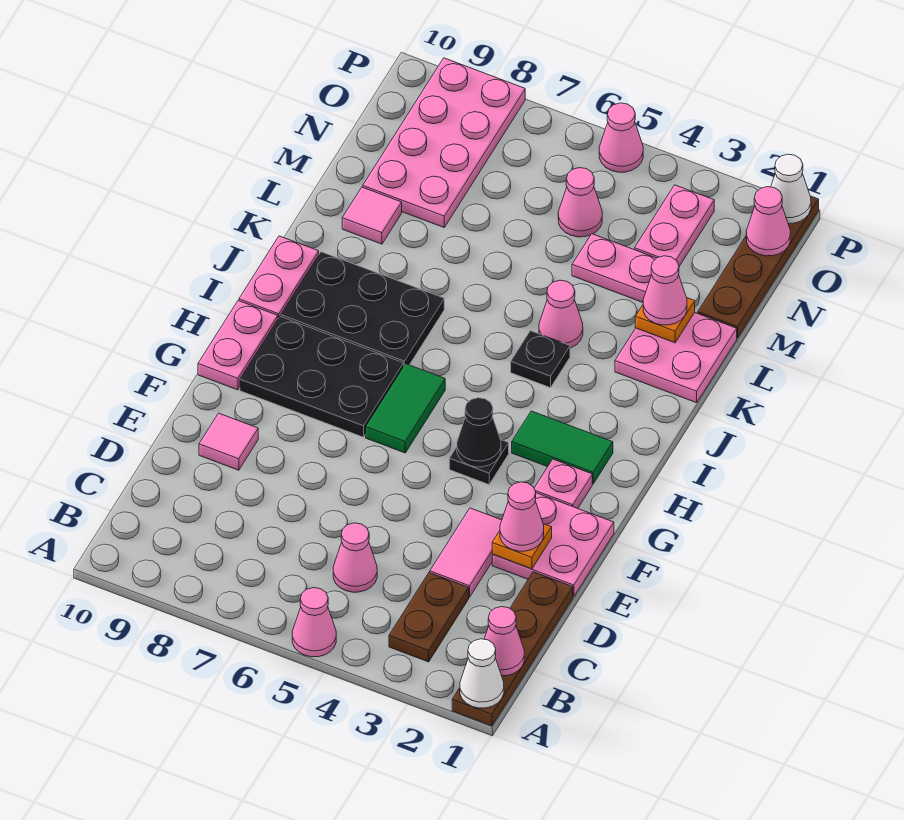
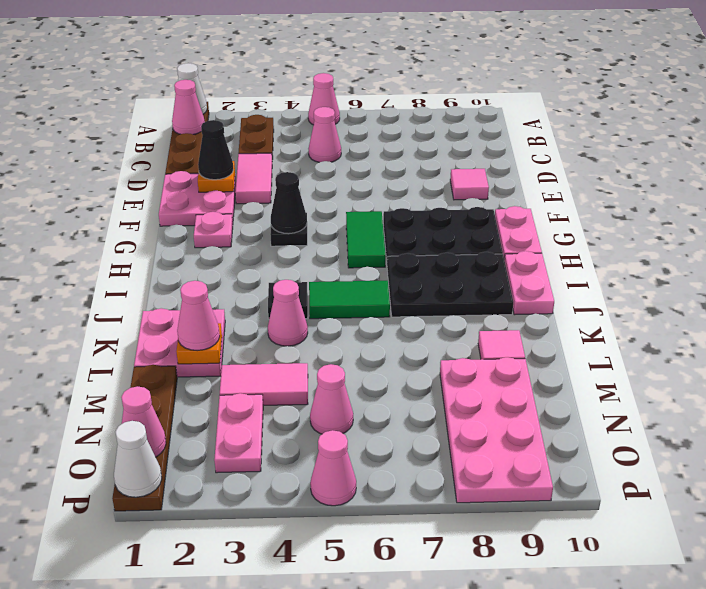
pink cone E2 level 3 -> black cone E2 level 3
green tile H2:H3 level 1 -> green tile J5:J6 level 1
pink plate M3:M4 level 1 -> pink tile M3:M4 level 1

